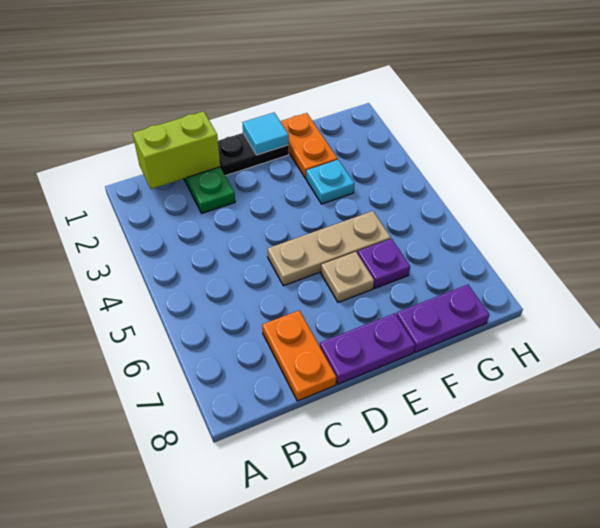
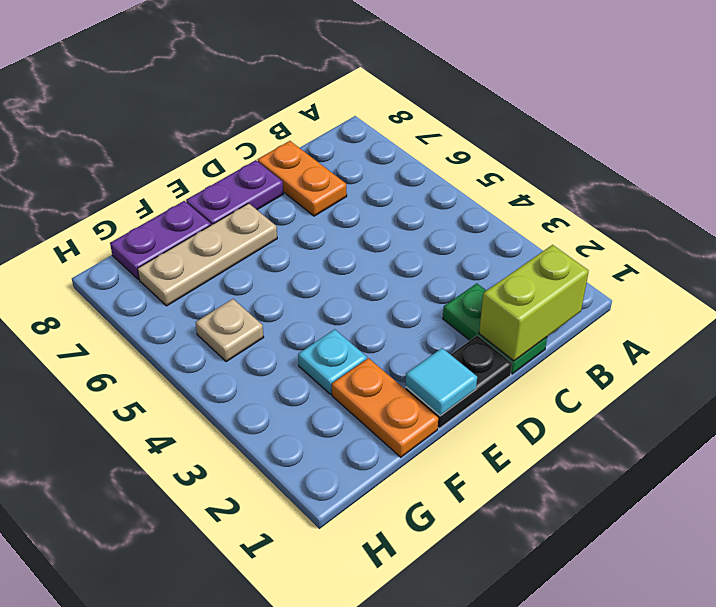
tan plate D5:F5 level 1 -> tan plate E7:G7 level 1
tan plate E6 level 1 -> tan plate G5 level 1
purple plate F6 level 1 -> none

